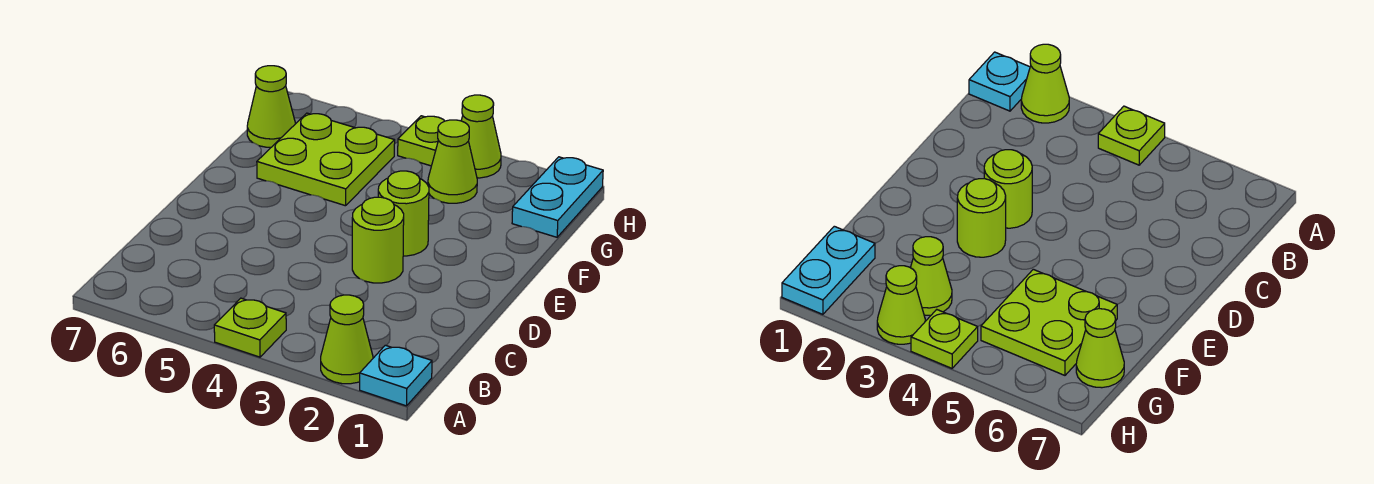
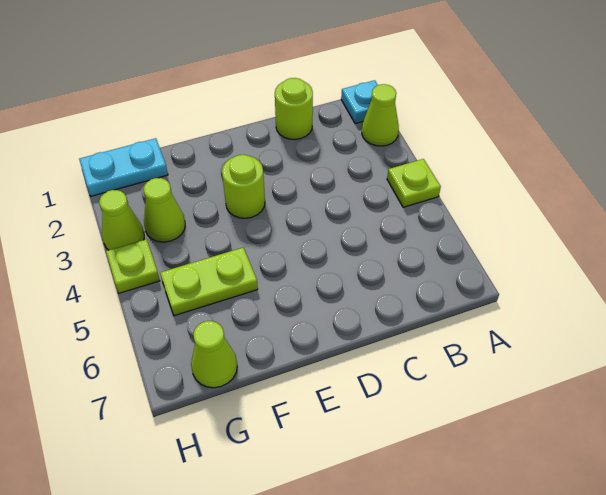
lime round brick D3 level 1 -> lime round brick C1 level 1
lime plate F5:G6 level 1 -> lime plate F5:G5 level 1

